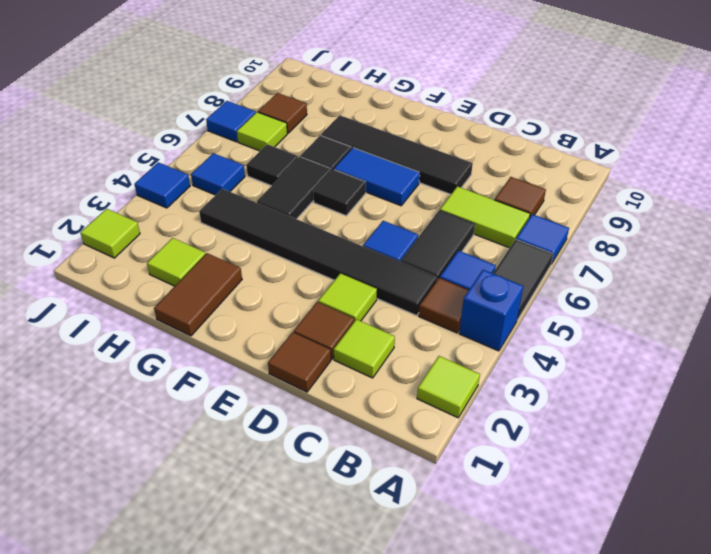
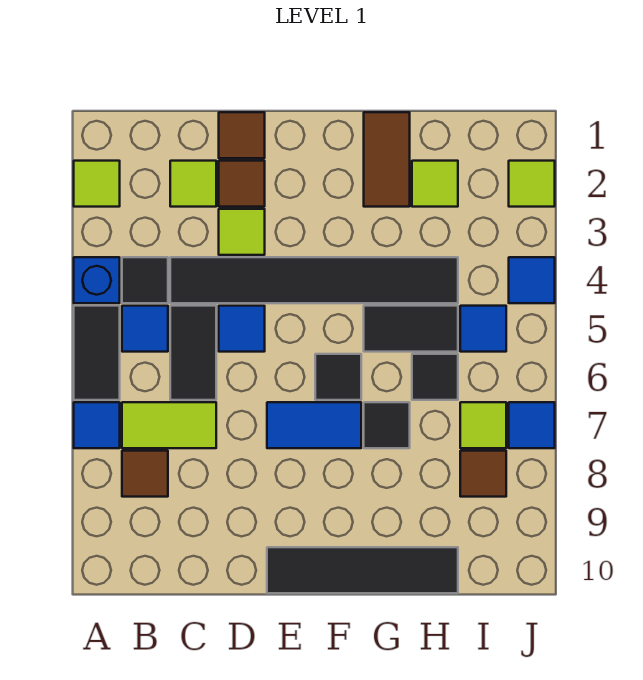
brown tile B4 level 1 -> black tile B4 level 1
black tile D8:G8 level 1 -> black tile E10:H10 level 1
black tile G5:G6 level 1 -> black tile G5:H5 level 1

